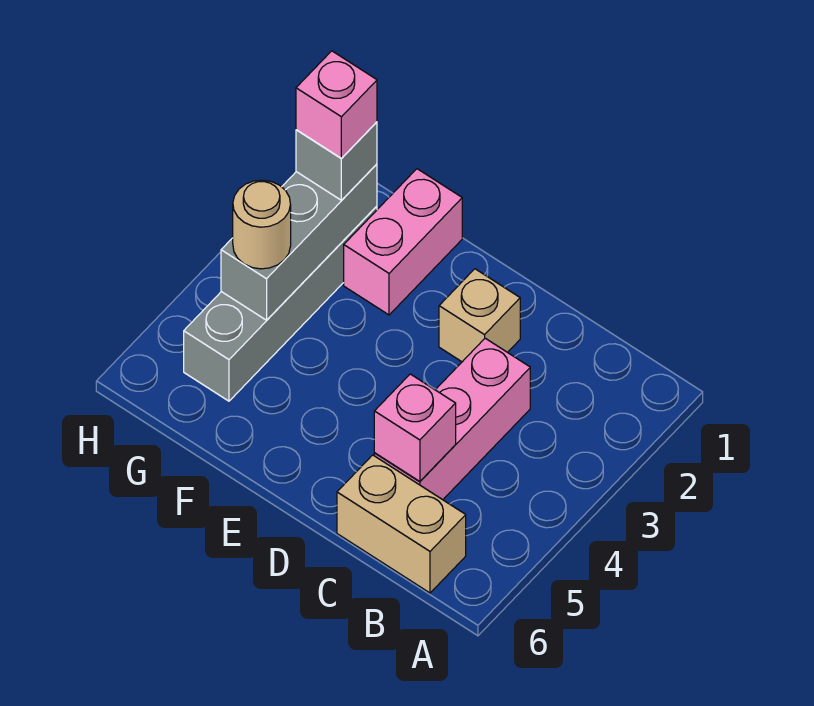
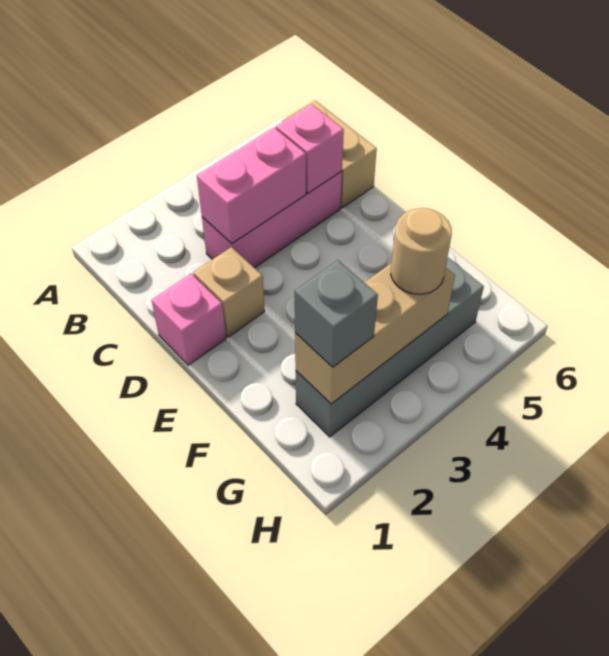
pink brick F1:F2 level 1 -> pink brick C3:C4 level 2
grey brick G2:G4 level 2 -> tan brick G2:G4 level 2
pink brick G2 level 4 -> pink brick D1 level 1

